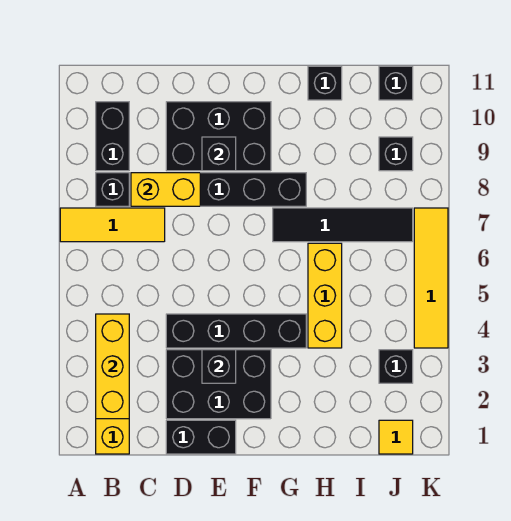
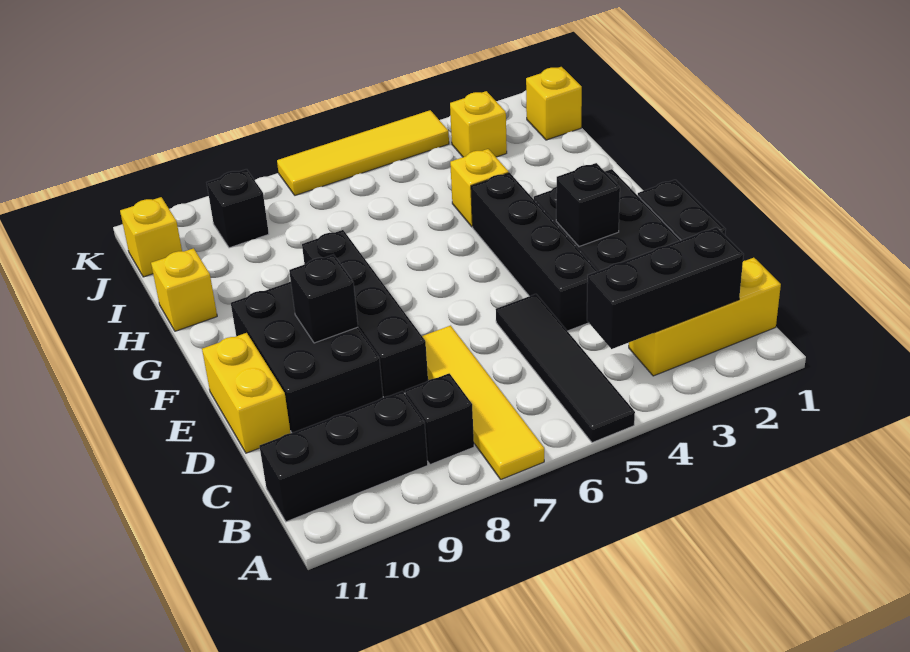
yellow tile A7:C7 level 1 -> yellow tile A7:D7 level 1
yellow brick B2:B4 level 2 -> black brick B2:B4 level 2
black brick B9:B10 level 1 -> black brick B9:B11 level 1
yellow brick C8:D8 level 2 -> yellow brick D11:E11 level 1
black tile G7:J7 level 1 -> black tile A5:D5 level 1
yellow brick H4:H6 level 1 -> yellow brick H4 level 1
black brick H11 level 1 -> yellow brick H11 level 1
yellow tile J1 level 1 -> yellow brick J1 level 1
black brick J3 level 1 -> yellow brick J3 level 1
black brick J11 level 1 -> yellow brick J11 level 1

